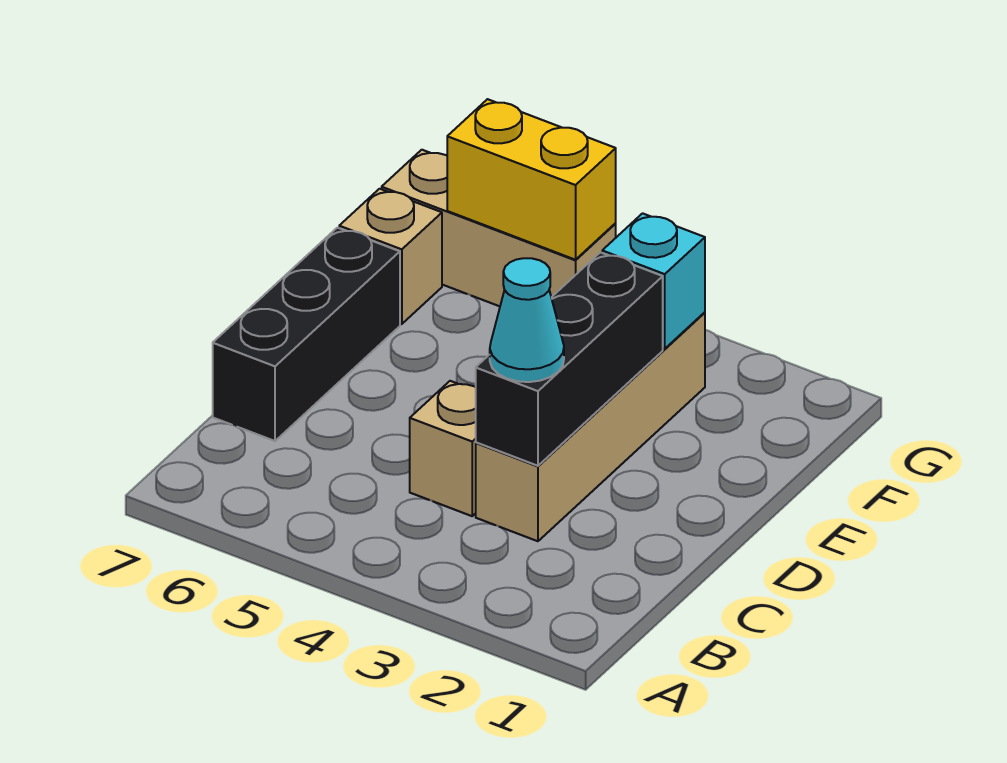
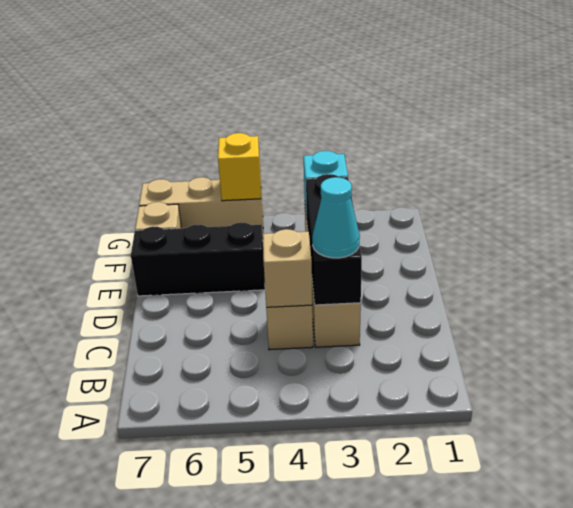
none -> tan brick C4 level 2
black brick C7:E7 level 1 -> black brick E5:E7 level 1
yellow brick G5:G6 level 2 -> yellow brick G5 level 2

